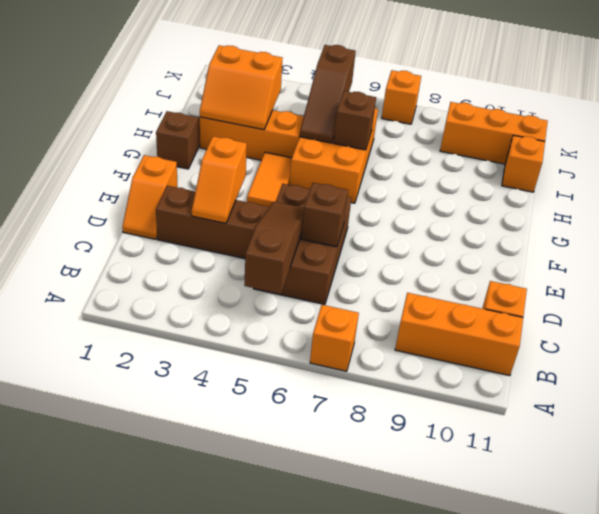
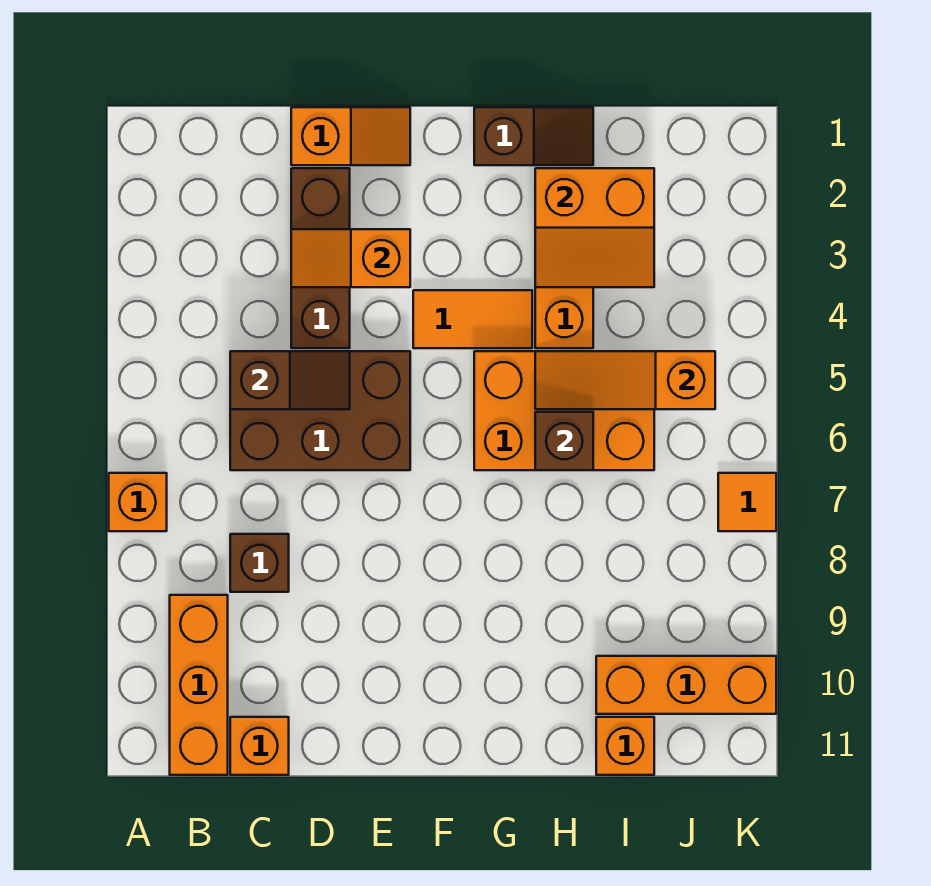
brown slope B5:D5 level 2 top B -> brown slope C5:D5 level 2 top C
orange slope D1:E1 level 1 top E -> orange slope D1:E1 level 1 top D
brown brick D6 level 2 -> brown brick C8 level 1
orange slope H2:I3 level 2 top I -> orange slope H2:I3 level 2 top 2
brown slope H5:J5 level 2 top J -> orange slope H5:J5 level 2 top J
orange brick J9:J11 level 1 -> orange brick I10:K10 level 1
orange brick K7 level 1 -> orange tile K7 level 1

